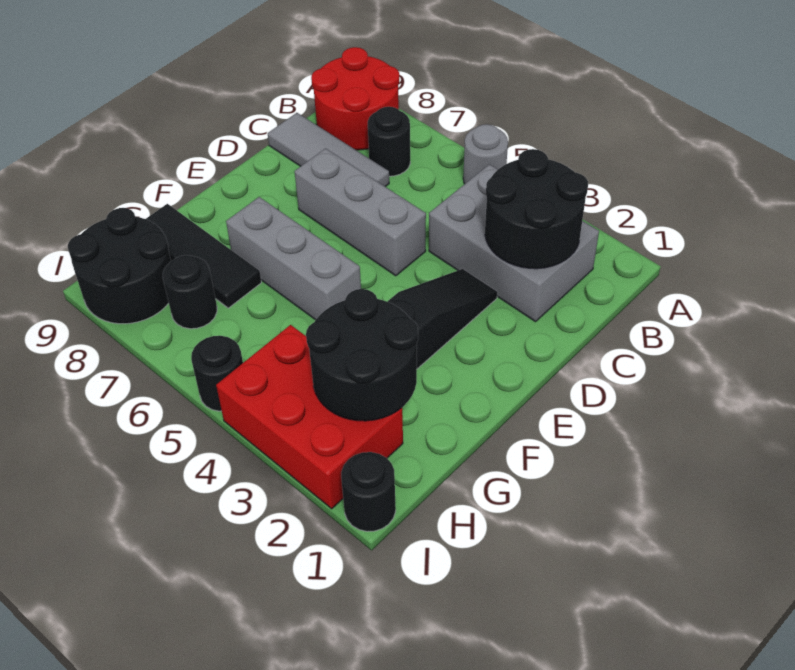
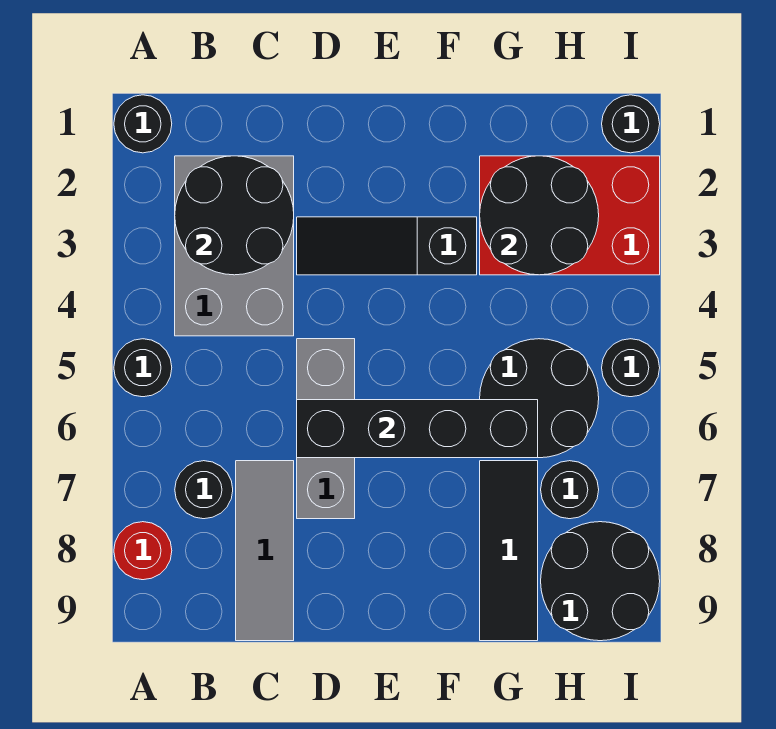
none -> black round brick A1 level 1
grey round brick A5 level 1 -> black round brick A5 level 1
red round brick A8:B9 level 1 -> red round brick A8 level 1
none -> black brick D6:G6 level 2
grey brick F5:F7 level 1 -> none
none -> black round brick G5:H6 level 1
red brick H2:I4 level 1 -> red brick G2:I3 level 1

